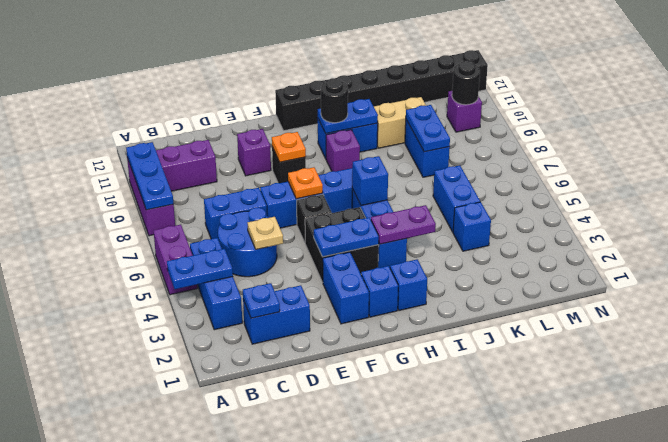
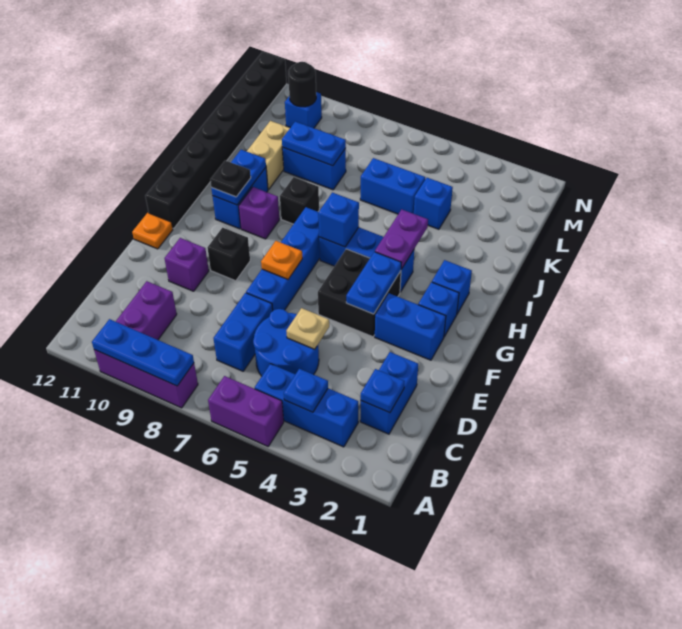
blue plate A4:B4 level 2 -> blue plate B4 level 2
black brick F6 level 1 -> black brick I8 level 1
orange plate F9 level 2 -> orange plate F12 level 1
black round brick H10 level 3 -> black plate H10 level 3
purple brick M10 level 1 -> blue brick M10 level 1

